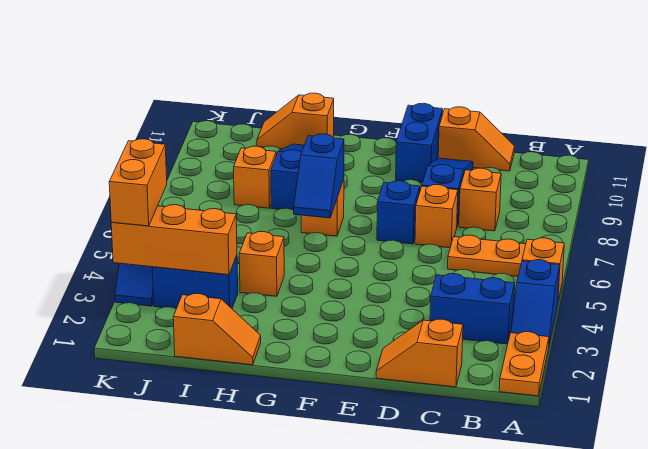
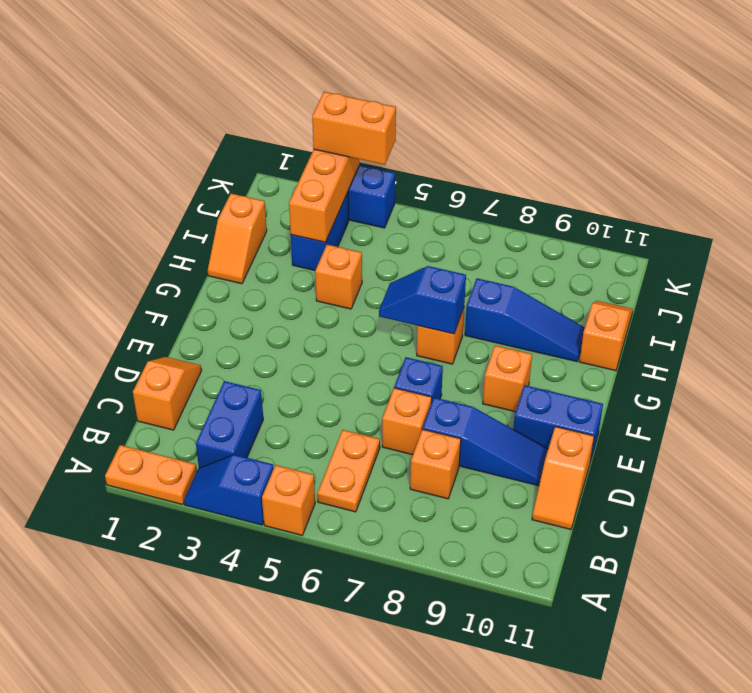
orange brick I8 level 1 -> orange brick F9 level 1

